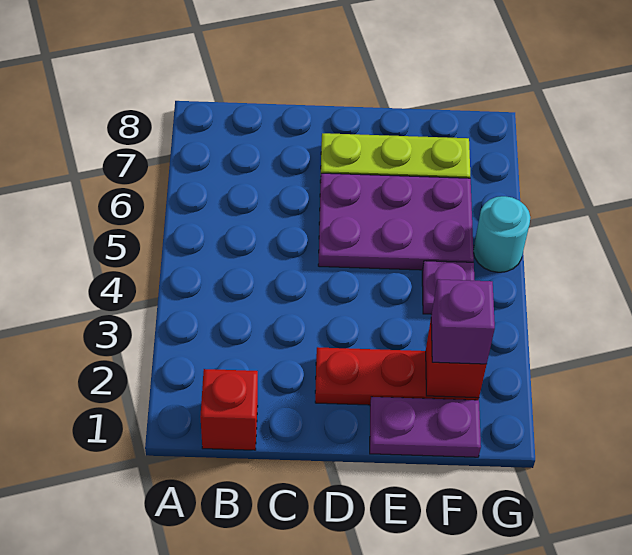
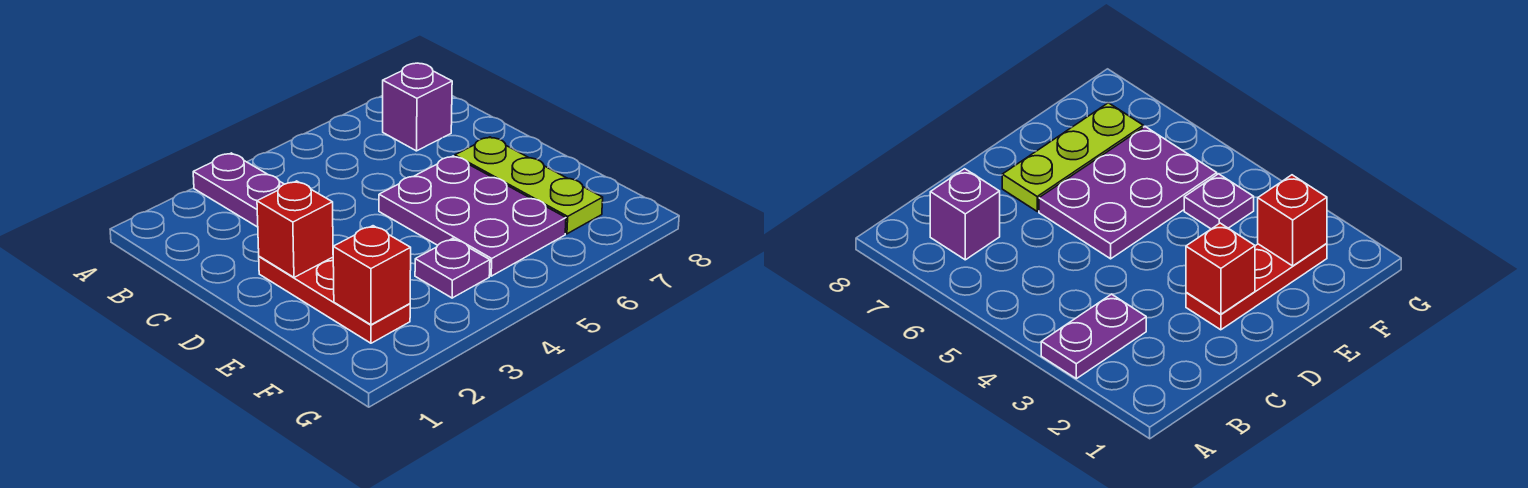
red brick B1 level 1 -> red brick D2 level 2
purple plate E1:F1 level 1 -> purple plate A3:B3 level 1
purple brick F2 level 3 -> purple brick B7 level 1
cyan round brick G5 level 1 -> none

